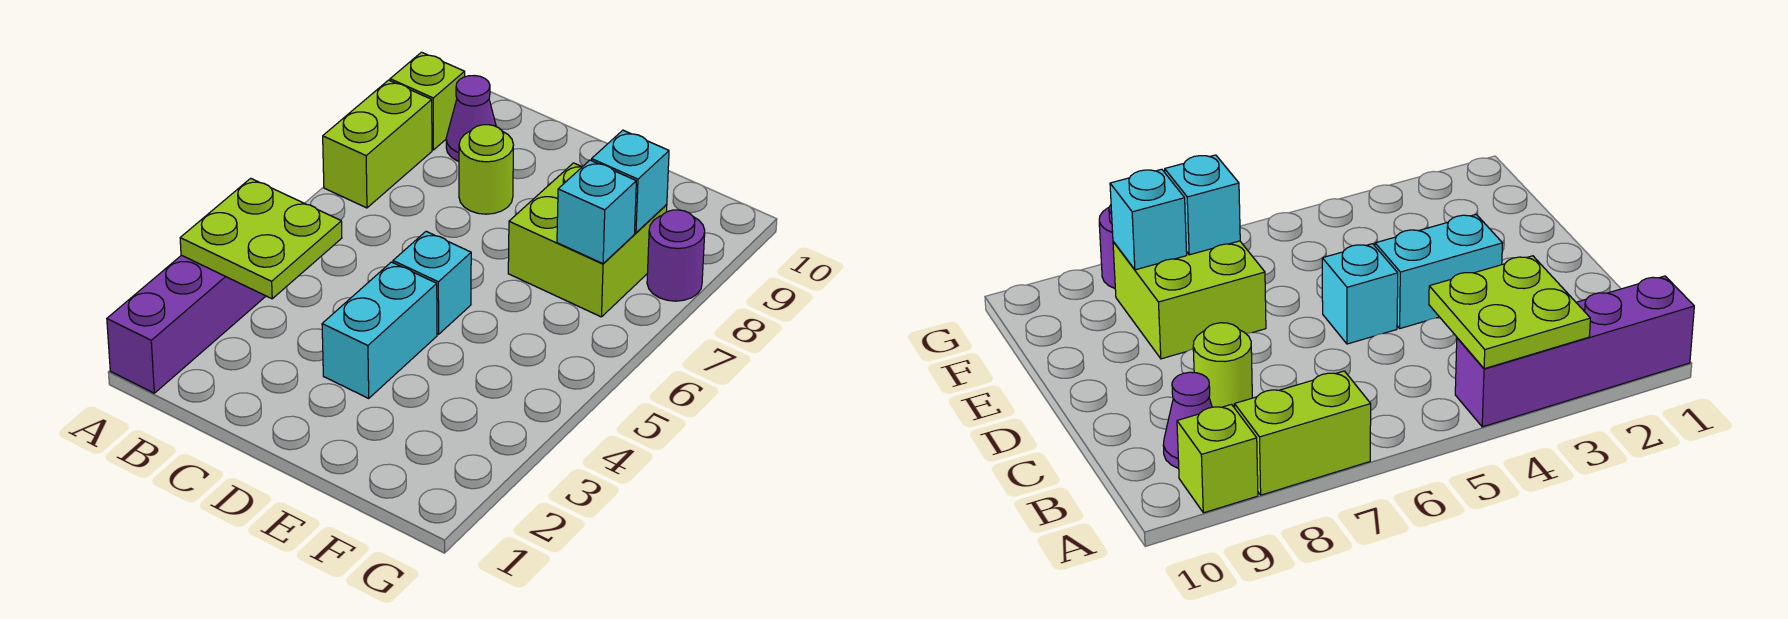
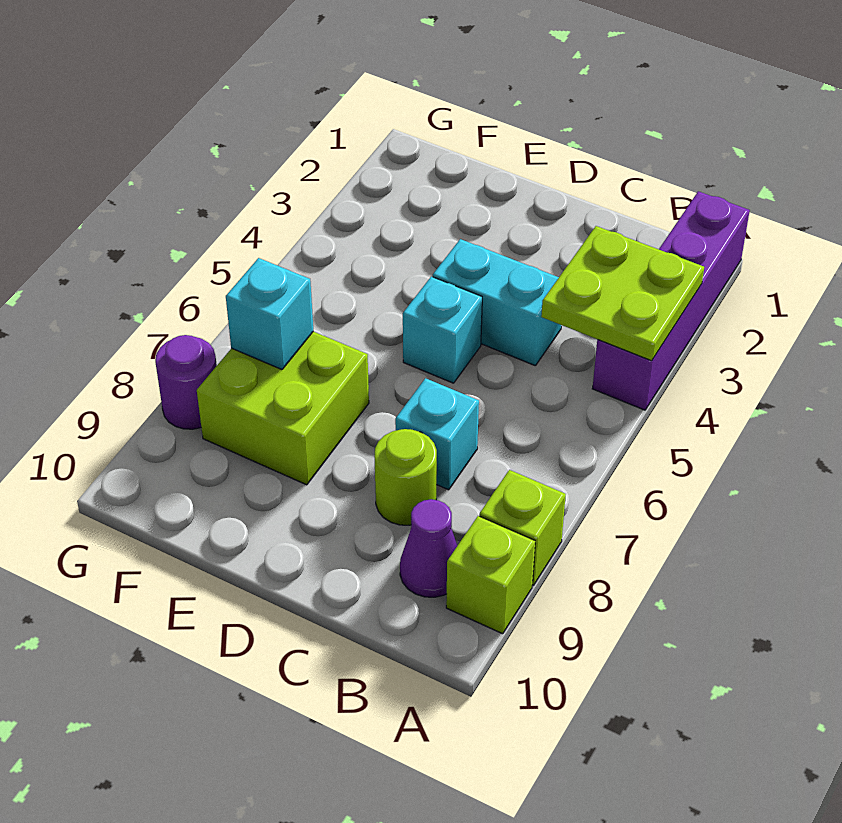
lime brick A7:A8 level 1 -> lime brick A8 level 1
cyan brick D3:D4 level 1 -> cyan brick C4:D4 level 1
cyan brick F8 level 2 -> cyan brick C7 level 1

